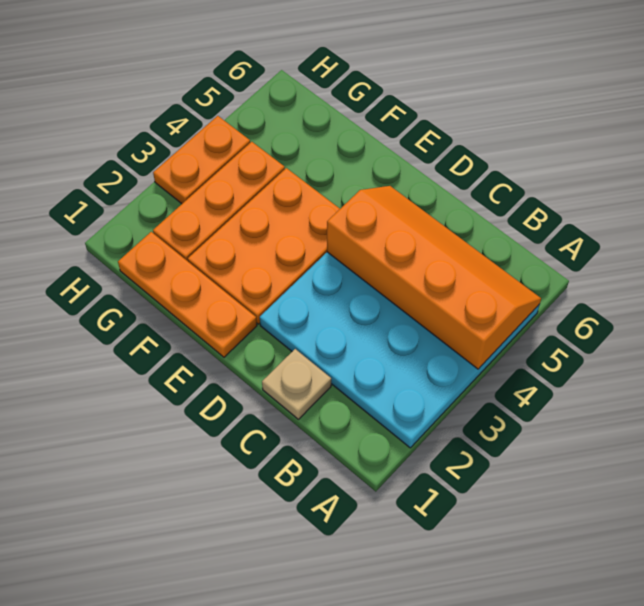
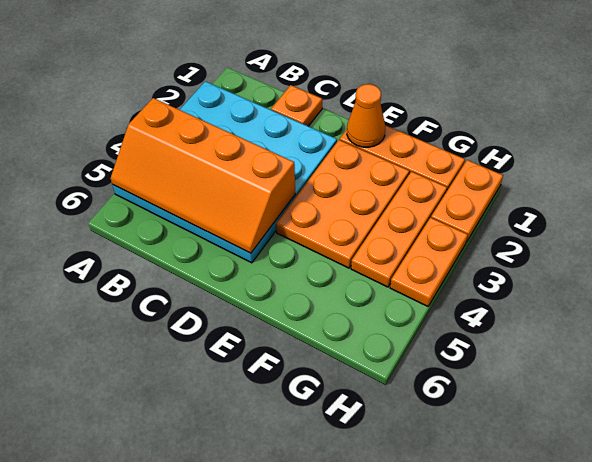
tan plate C1 level 1 -> orange plate C1 level 1
none -> orange cone E1 level 2
none -> orange plate H1:H2 level 1

